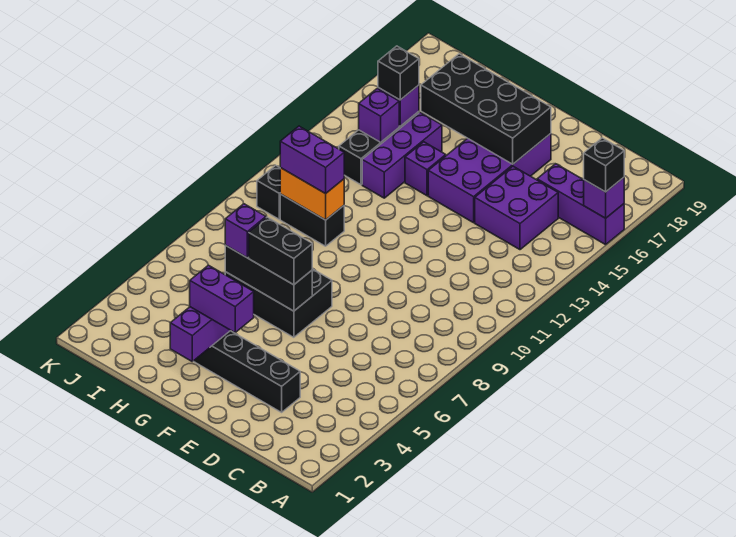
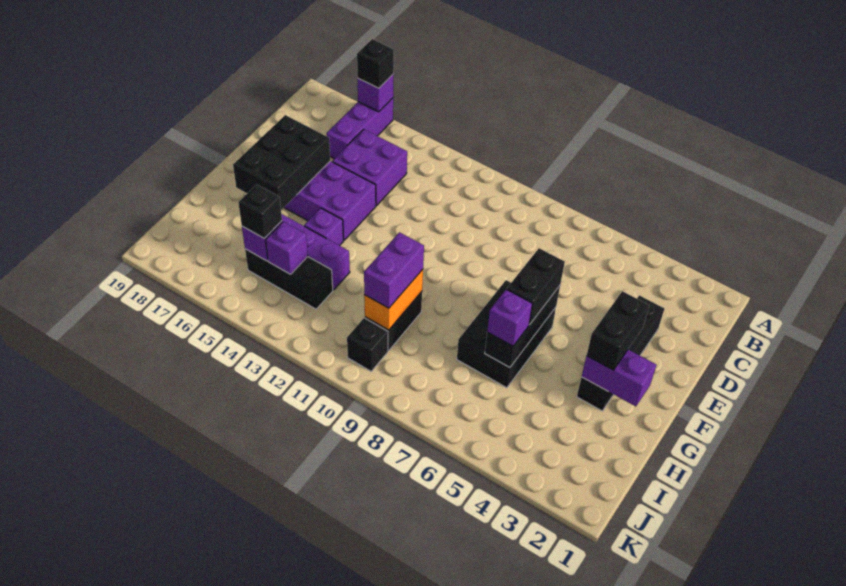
black brick E16:H17 level 2 -> black brick E16:G17 level 2
purple brick F3:G3 level 3 -> black brick F3:G3 level 3

